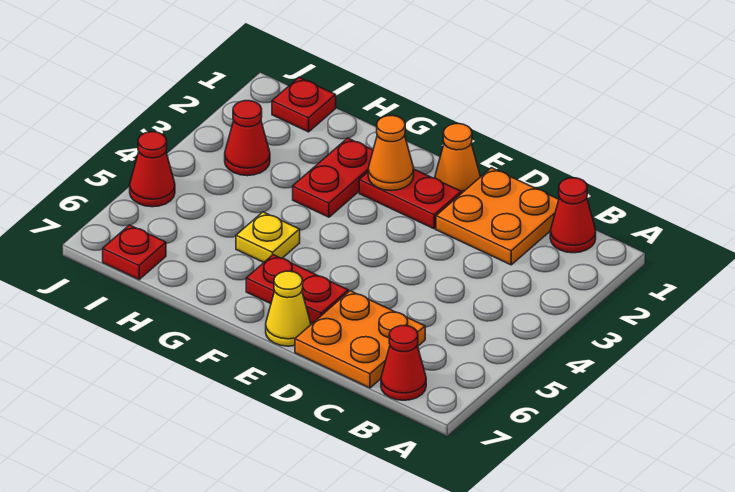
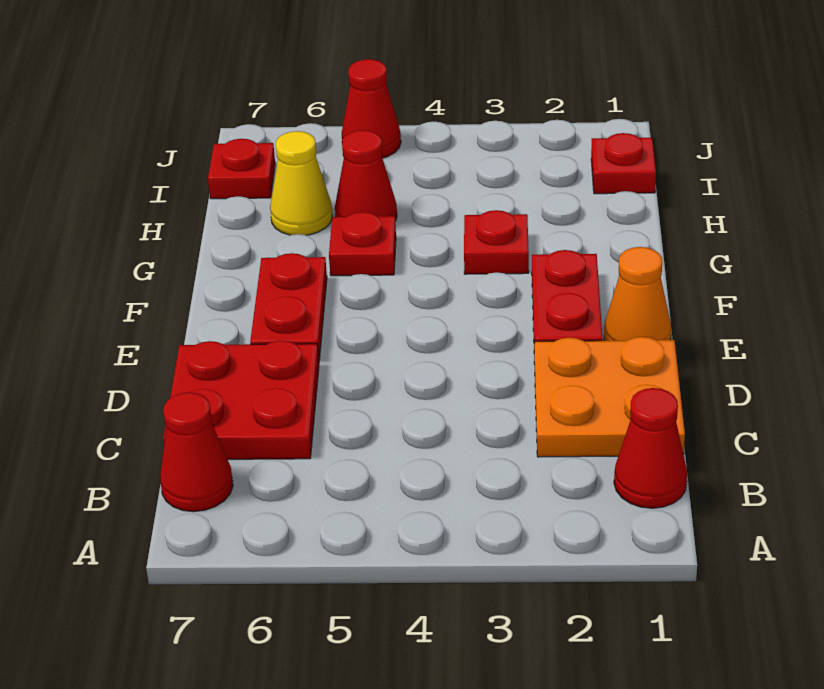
orange plate C6:D7 level 1 -> red plate C6:D7 level 1
yellow cone E7 level 1 -> yellow cone H6 level 1
orange cone F2 level 2 -> none
red plate G2:G3 level 1 -> red plate G3 level 1
yellow plate G5 level 1 -> red plate G5 level 1
red cone I3 level 1 -> red cone H5 level 1

